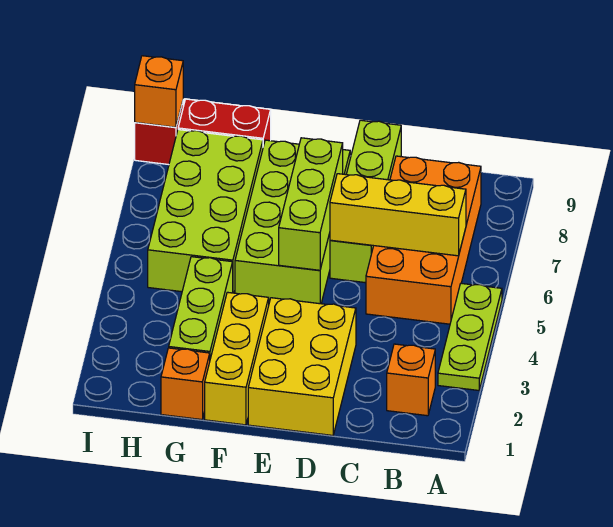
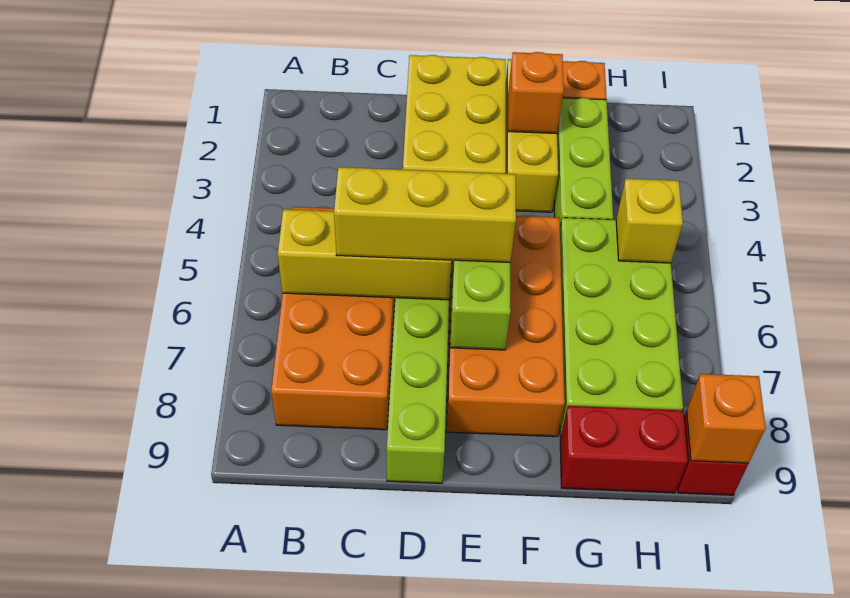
lime plate A3:A5 level 1 -> none
orange brick B2 level 1 -> orange brick F2 level 2
none -> yellow brick C6:E6 level 3
lime brick E5:F8 level 1 -> orange brick E5:F8 level 1
none -> yellow brick H5 level 2

